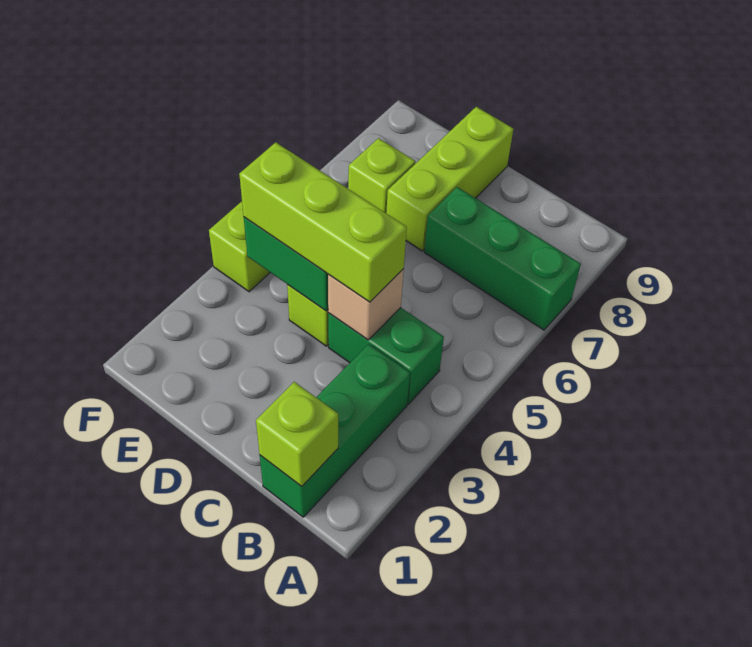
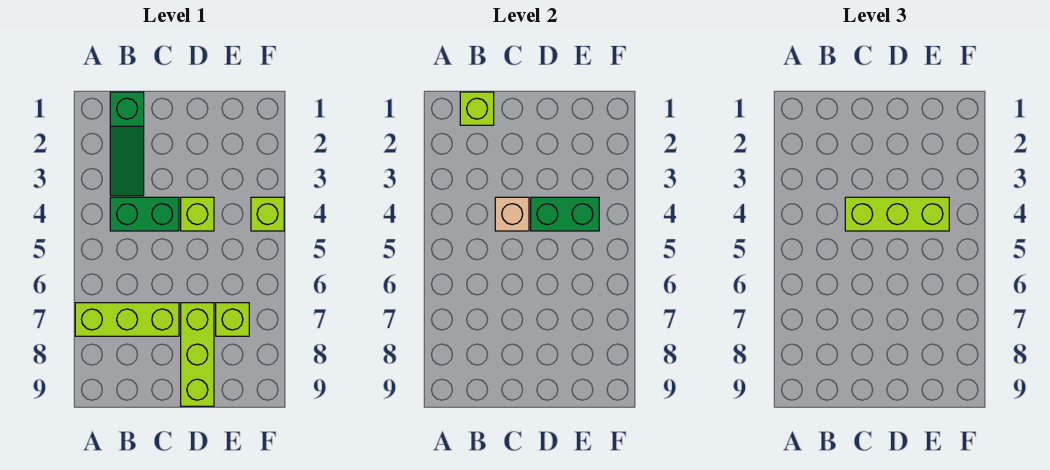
green brick A7:C7 level 1 -> lime brick A7:C7 level 1
green brick B1:B3 level 1 -> green slope B1:B3 level 1 top 1

